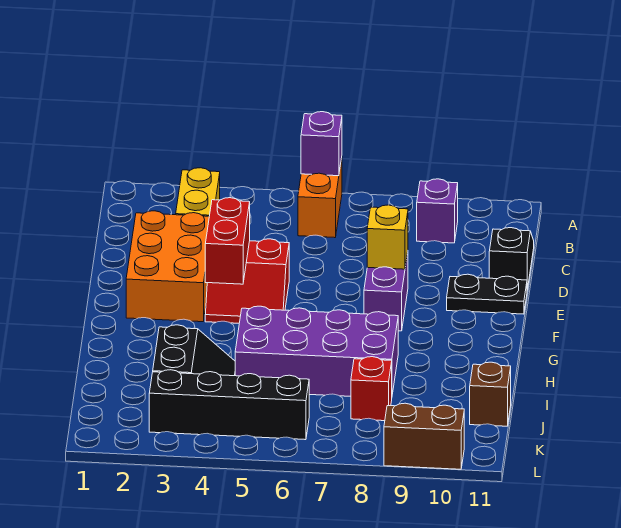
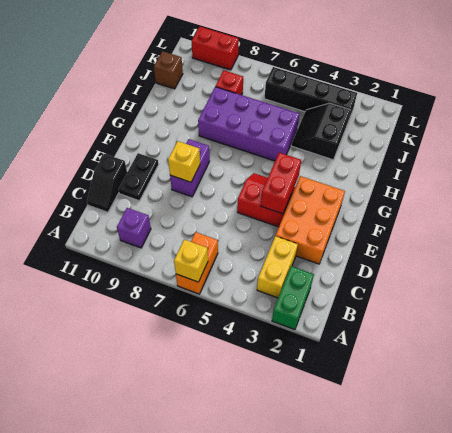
none -> green brick A2:B2 level 1
purple brick A6 level 2 -> yellow brick A6 level 2
black plate E10:E11 level 1 -> black plate D10:E10 level 1
brown brick L9:L10 level 1 -> red brick L9:L10 level 1

